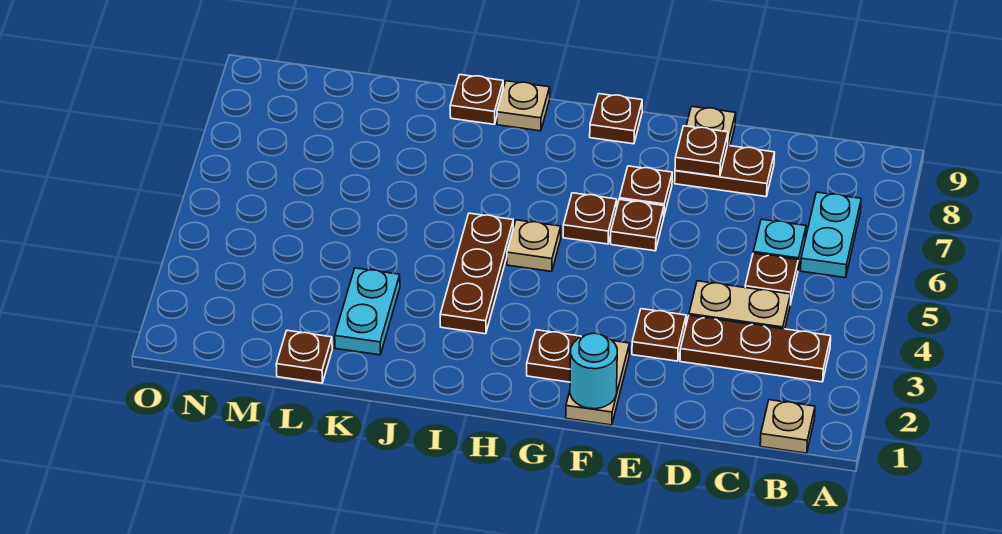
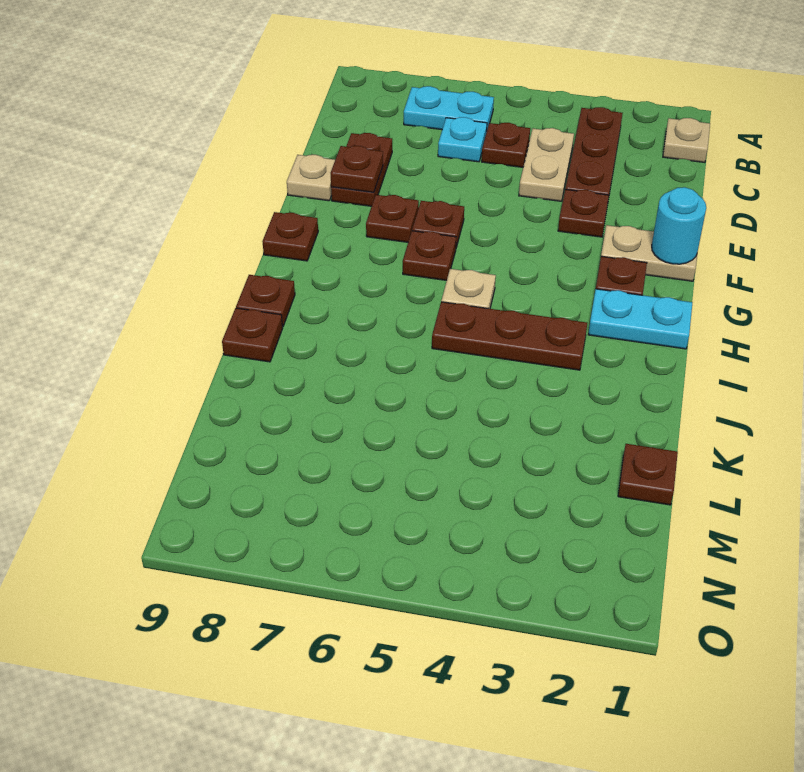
tan plate I9 level 1 -> brown plate I9 level 1
cyan plate K2:K3 level 1 -> cyan plate H1:H2 level 1

